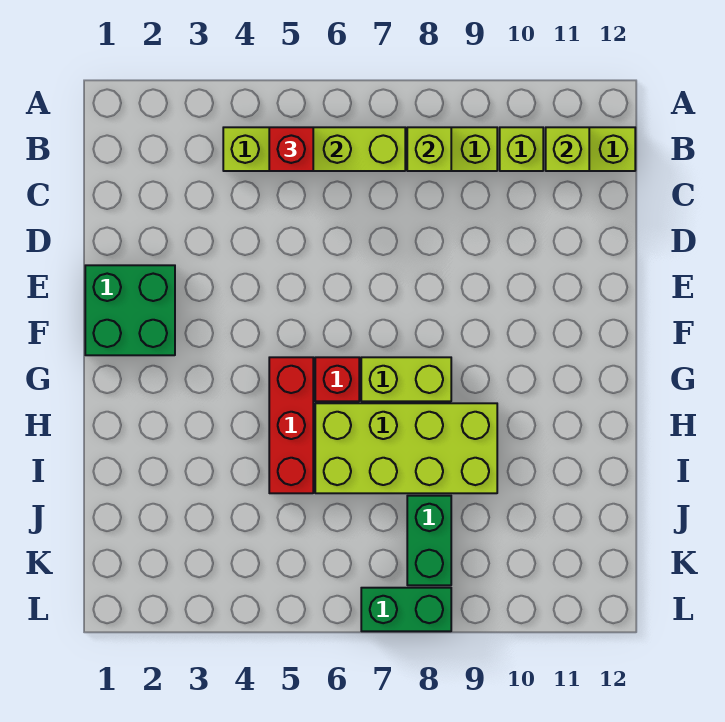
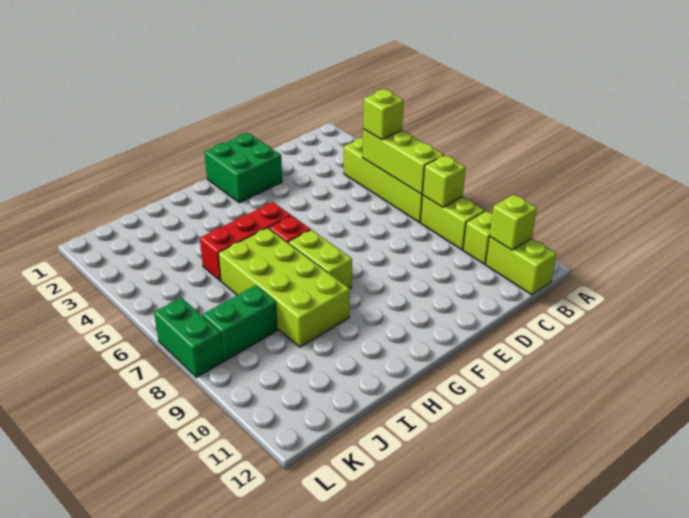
red brick B5 level 3 -> lime brick B5 level 3

